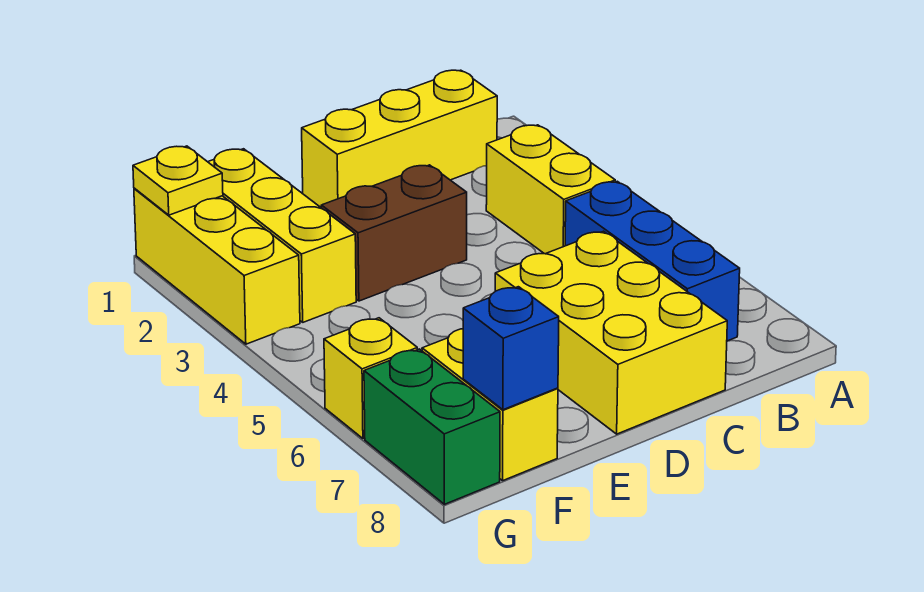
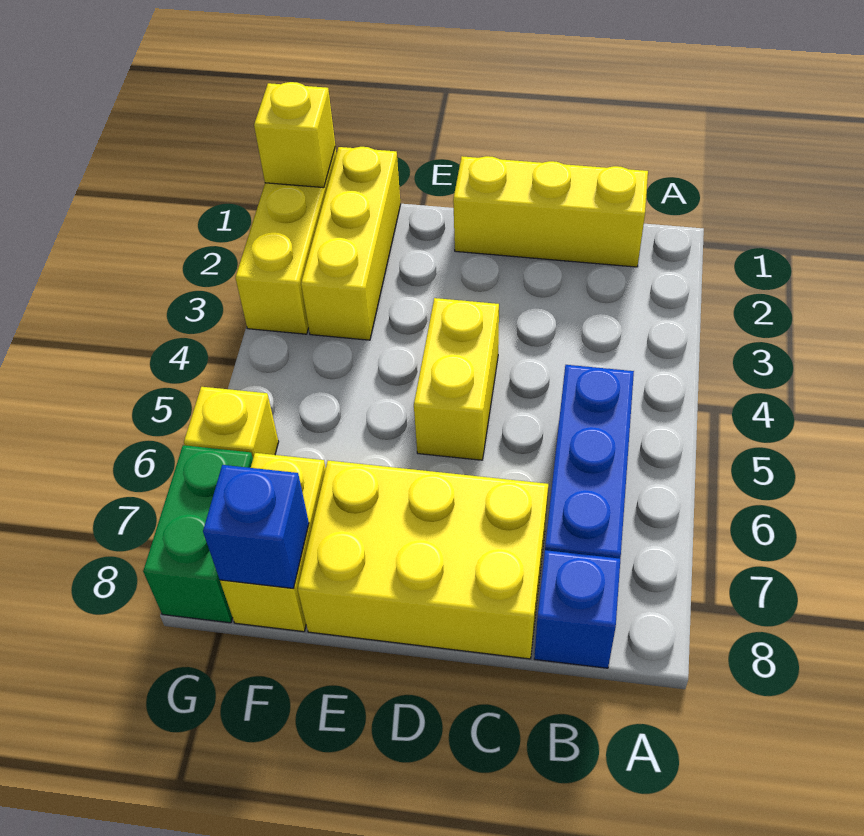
yellow brick B3:B4 level 1 -> yellow brick D4:D5 level 1
none -> blue brick B8 level 1
yellow brick C6:D8 level 1 -> yellow brick C7:E8 level 1
brown brick D3:E3 level 1 -> none
yellow plate G1 level 2 -> yellow brick G1 level 2

